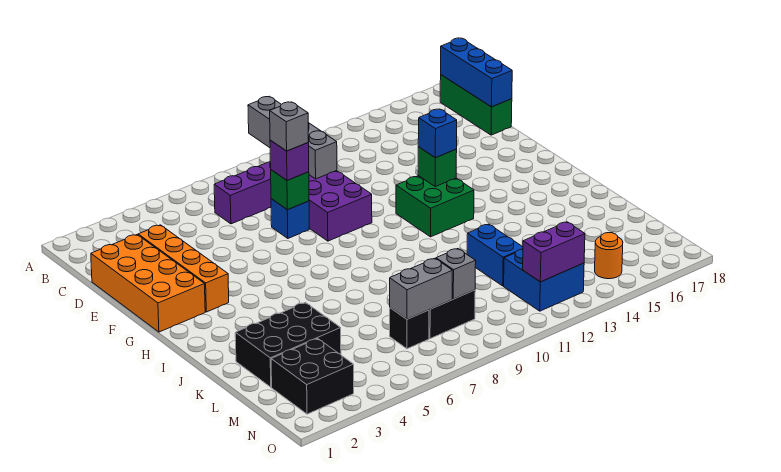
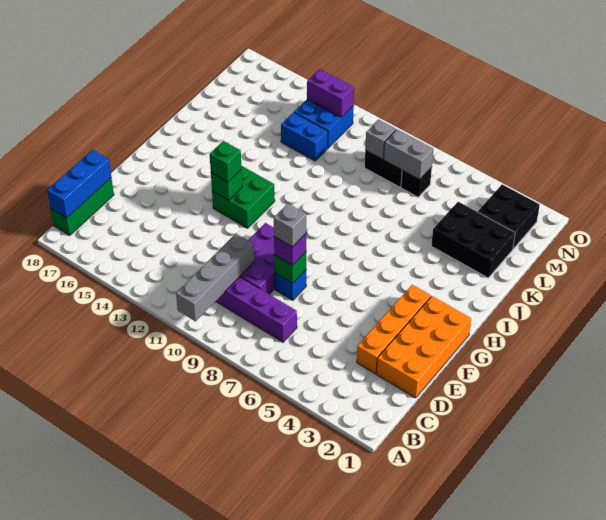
blue brick G13 level 3 -> green brick G13 level 3
blue brick K12:L12 level 1 -> blue brick L12:L13 level 1
orange round brick N15 level 1 -> none

